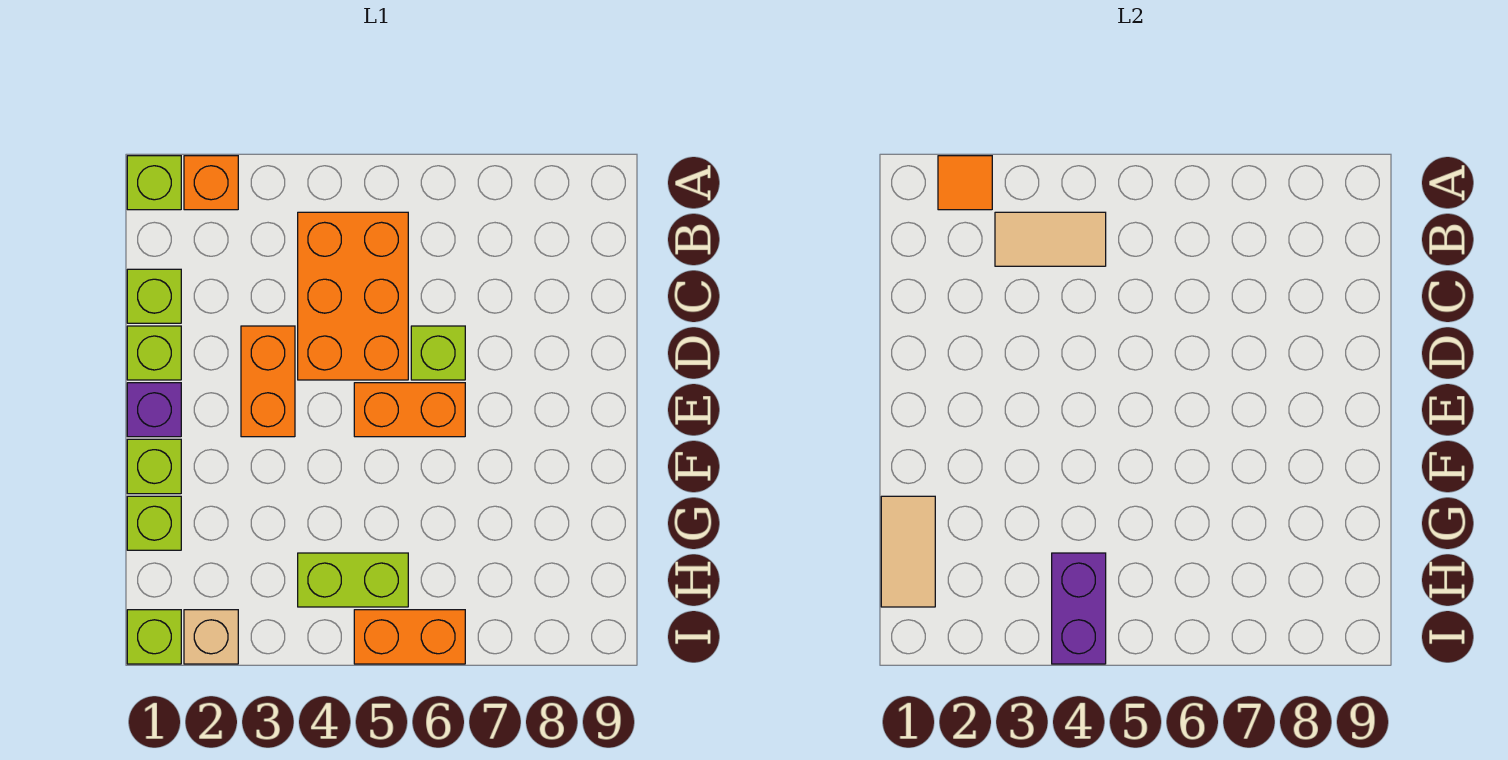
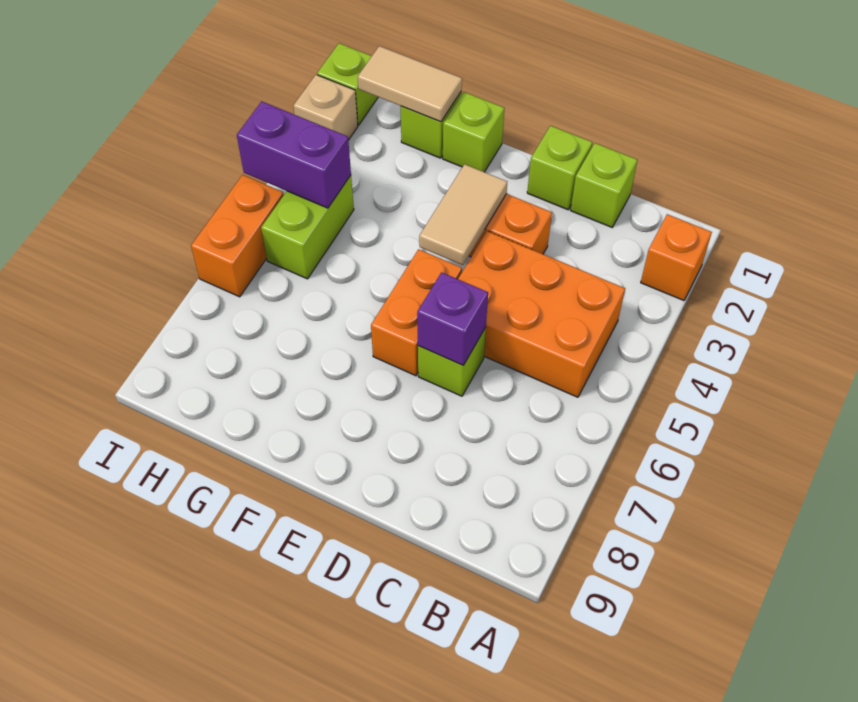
lime brick A1 level 1 -> none
orange tile A2 level 2 -> none
tan tile B3:B4 level 2 -> tan tile E3:E4 level 2
purple brick E1 level 1 -> purple brick D6 level 2

